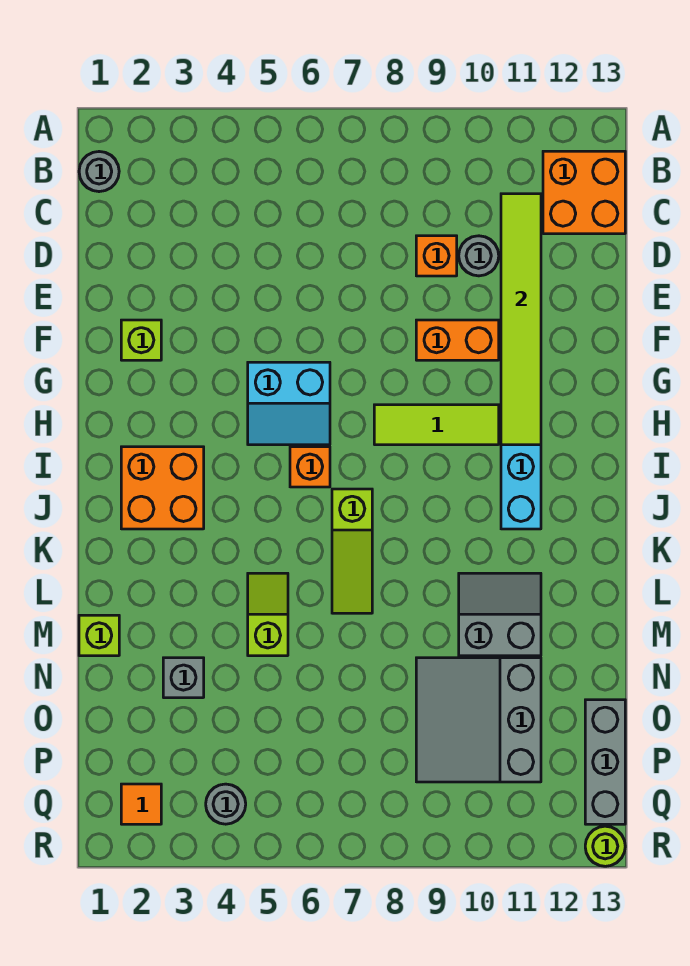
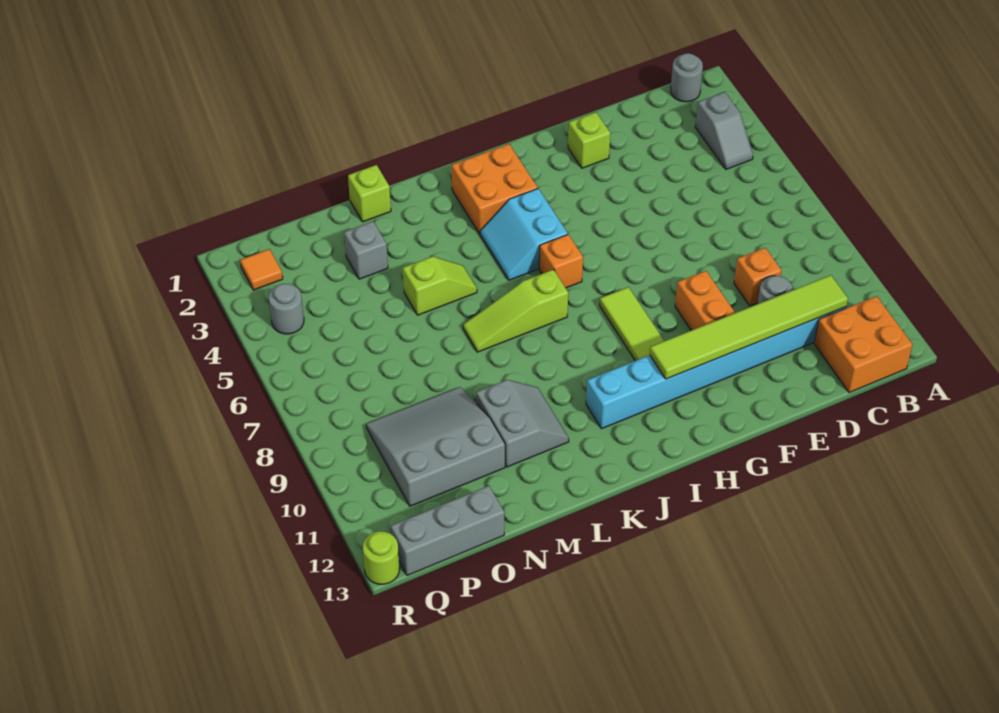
none -> grey slope B3:B4 level 1 top 3
cyan slope G5:H6 level 1 top G -> cyan slope I4:J5 level 1 top I

